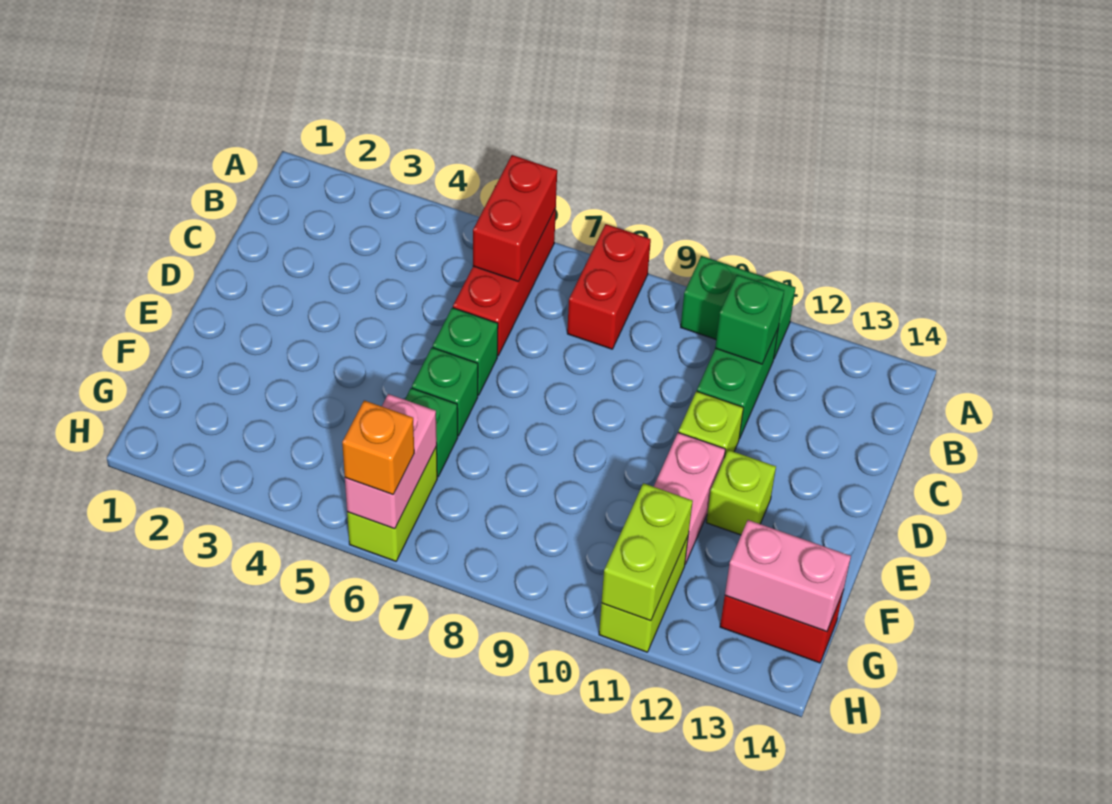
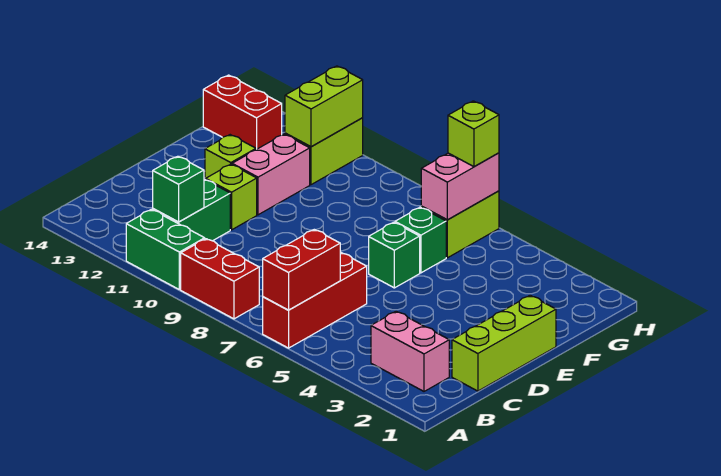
red brick A8:B8 level 1 -> red brick A8:A9 level 1
none -> lime brick C1:E1 level 1
green brick D6 level 1 -> none
pink brick G13:G14 level 2 -> pink brick B2:B3 level 1
orange brick H6 level 3 -> lime brick H6 level 3

